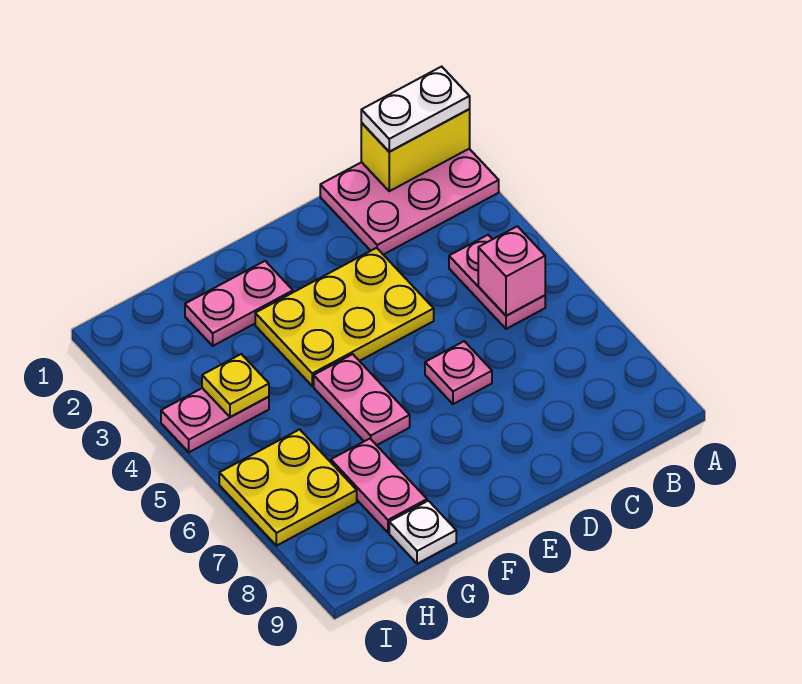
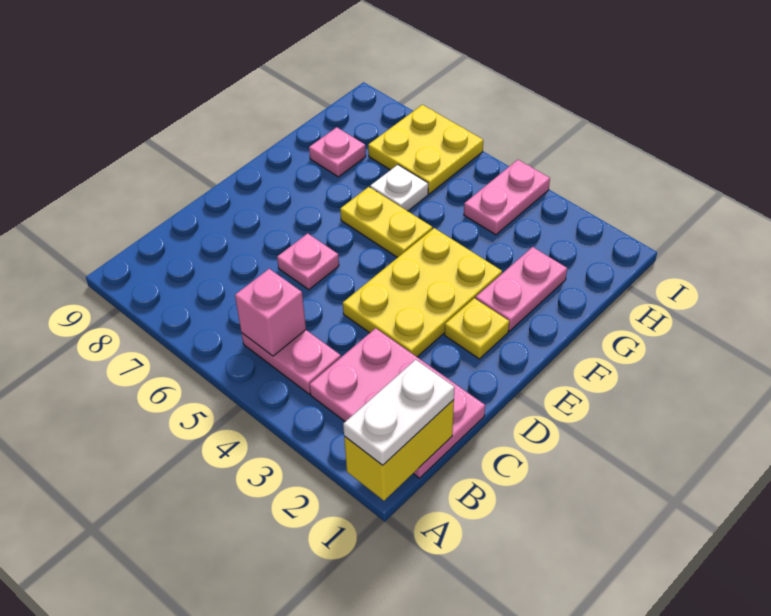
pink plate A1:C2 level 1 -> pink plate B1:C3 level 1
pink plate F5:F6 level 1 -> yellow plate F5:F6 level 1
pink plate G7:G8 level 1 -> pink plate G8 level 1
white plate G9 level 1 -> white plate G6 level 1
yellow plate H4 level 2 -> yellow plate E2 level 1

